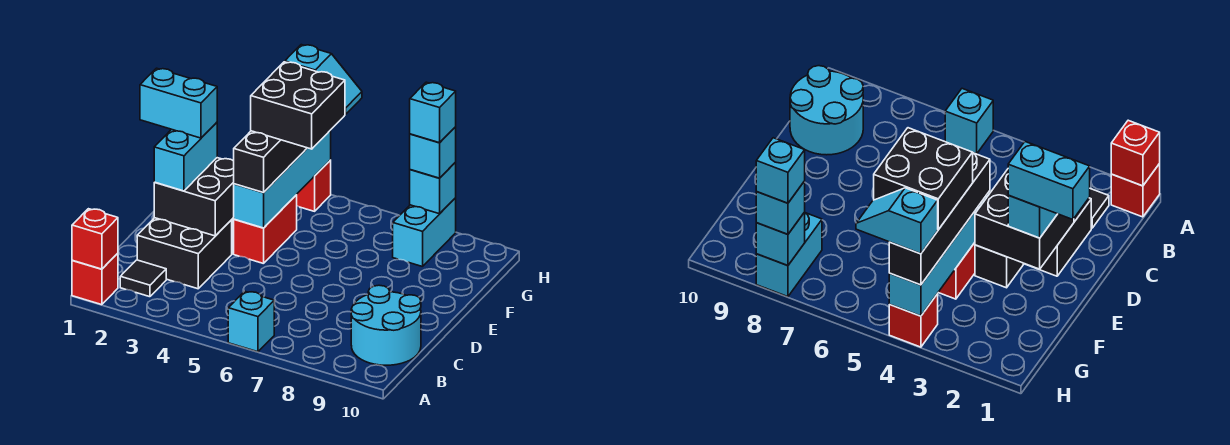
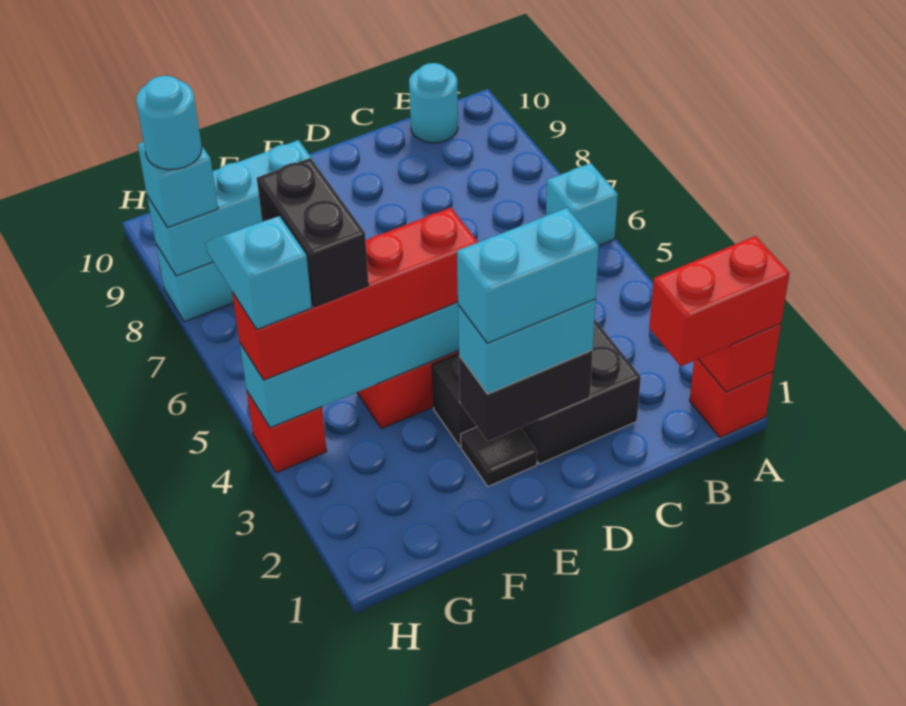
none -> red brick A1:B1 level 3
black tile B2 level 1 -> black tile E2 level 1
cyan round brick B9:C10 level 1 -> cyan round brick B10 level 1
black brick D2:E3 level 2 -> black brick D2:E2 level 2
cyan brick E1:E2 level 4 -> cyan brick D2:E2 level 4
black brick E4:H4 level 3 -> red brick E4:H4 level 3
black brick F4:G5 level 4 -> black brick G4:G5 level 4
cyan brick H8 level 2 -> cyan brick F8:H8 level 2
cyan brick H8 level 4 -> cyan round brick H8 level 4

